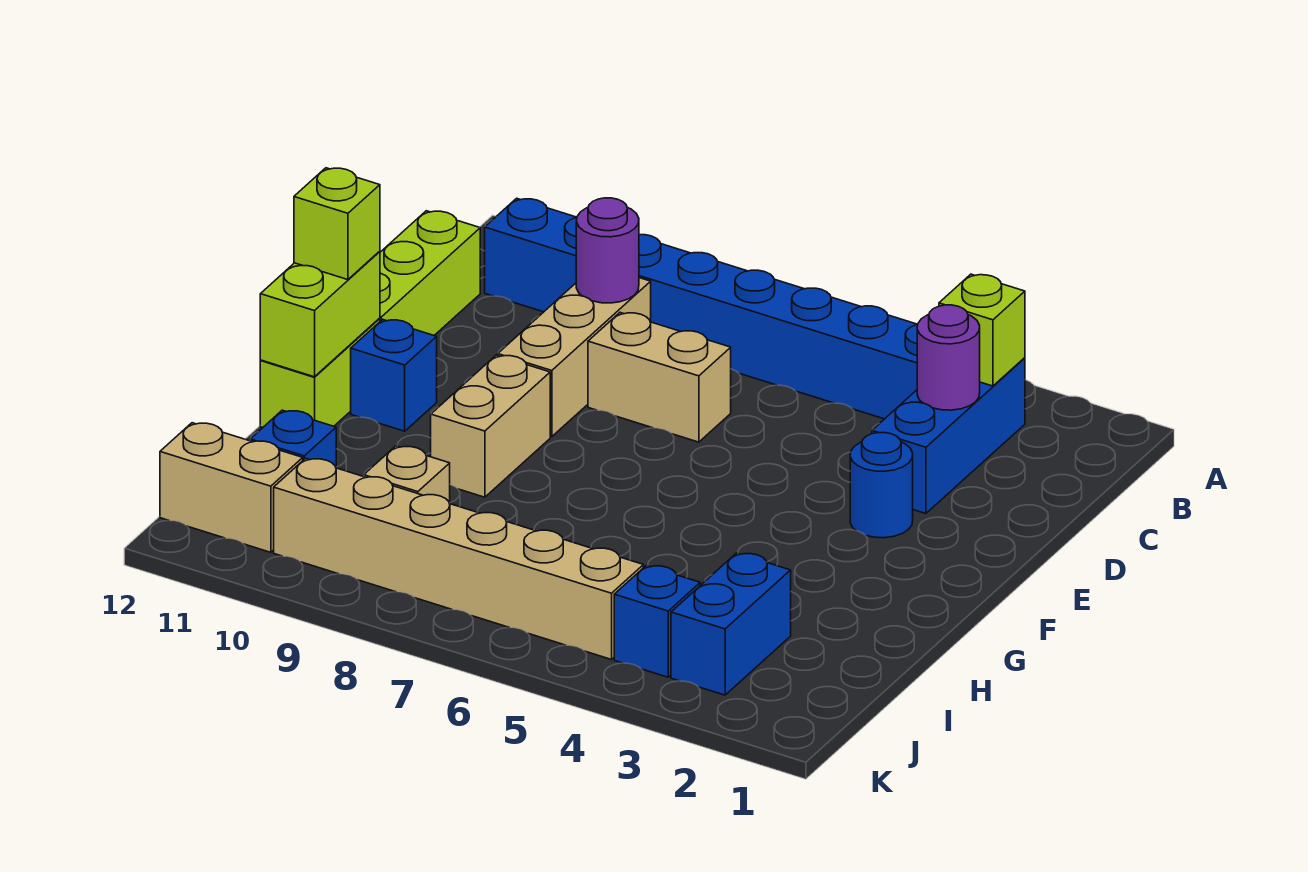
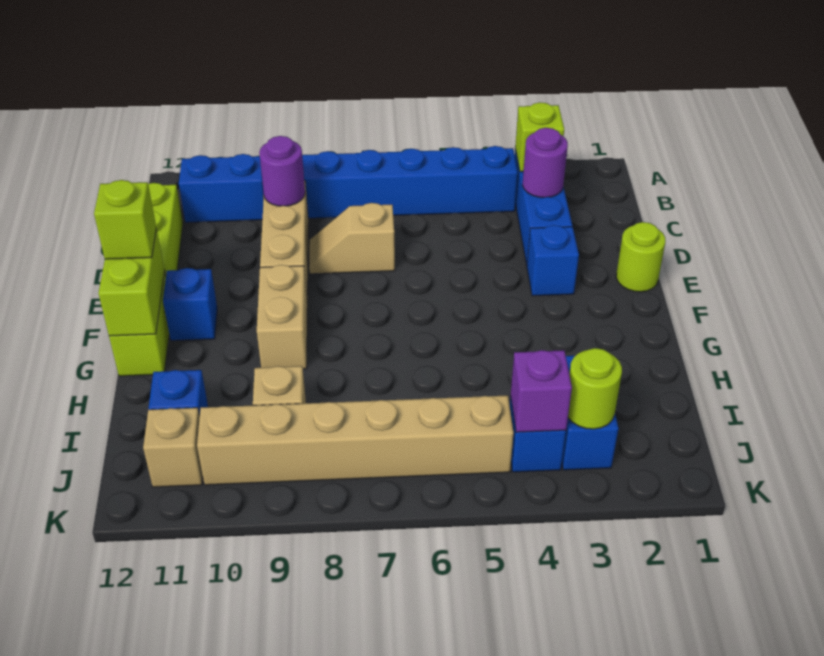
tan brick D7:D8 level 1 -> tan slope D7:D8 level 1 top 7
none -> lime round brick E1 level 1
blue round brick E3 level 1 -> blue brick E3 level 1
none -> lime round brick J3 level 2
none -> purple brick J4 level 2
tan brick J11:J12 level 1 -> tan brick J11 level 1

